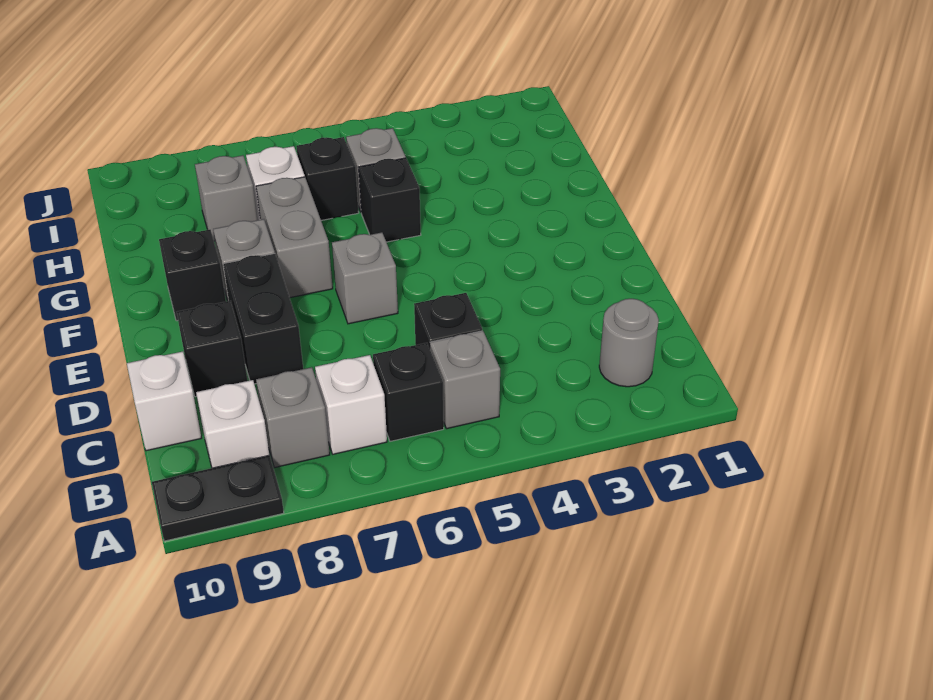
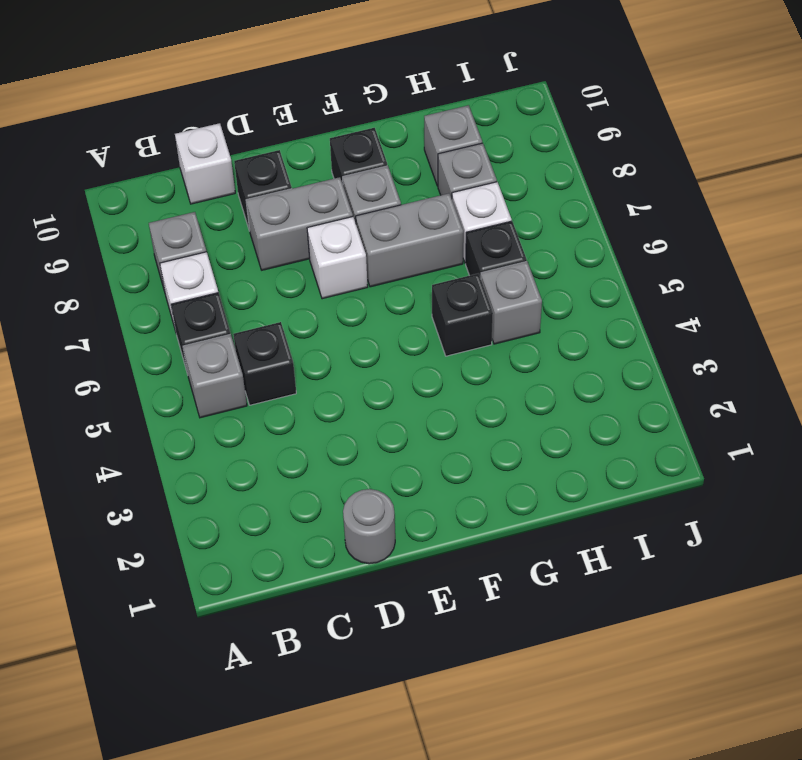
black plate A9:A10 level 1 -> none
grey round brick B2 level 1 -> grey round brick D1 level 1
white brick B9 level 1 -> white brick E7 level 1
black brick D8:E8 level 1 -> grey brick D8:E8 level 1
grey brick E6 level 1 -> grey brick H9 level 1

